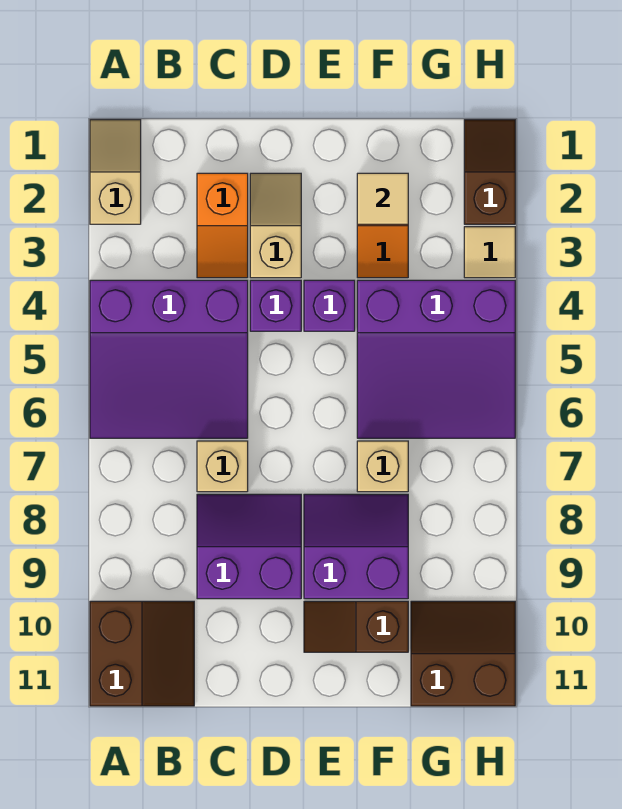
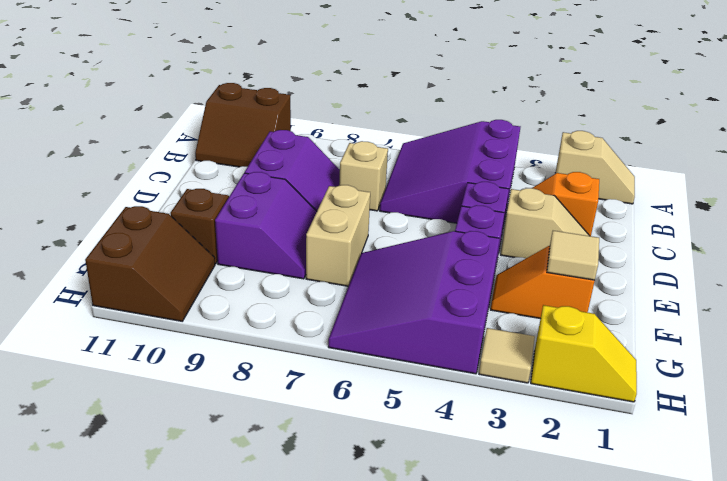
tan brick F7 level 1 -> tan brick E7:F7 level 1
brown slope H1:H2 level 1 top 2 -> yellow slope H1:H2 level 1 top 2

